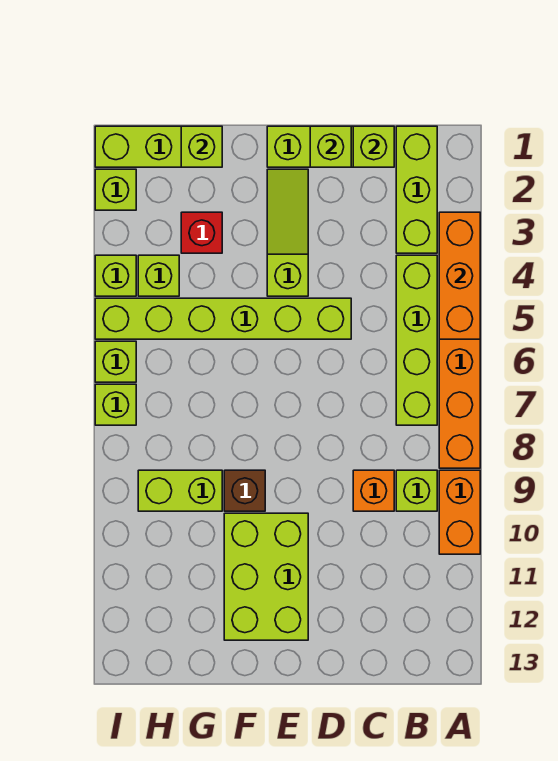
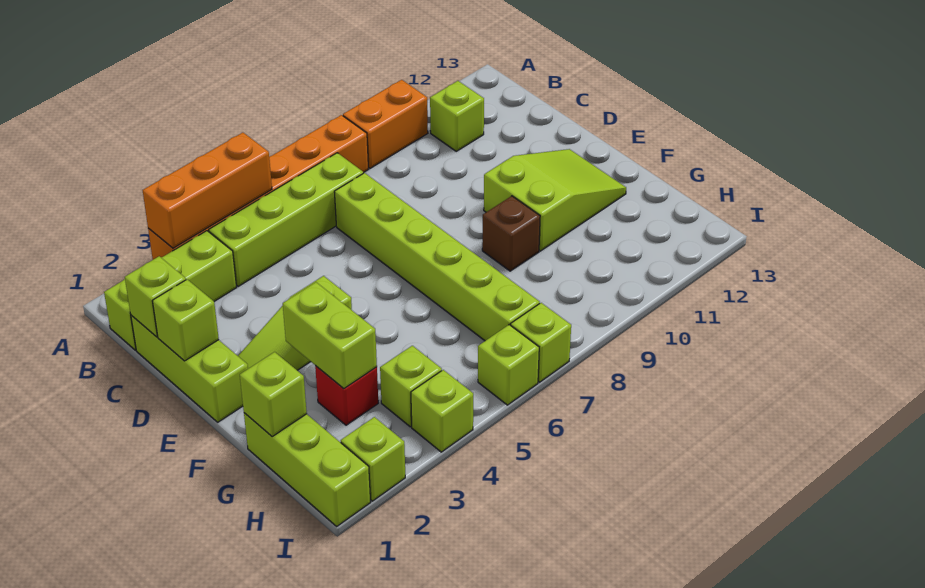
lime brick B9 level 1 -> lime brick B11 level 1
orange brick C9 level 1 -> none
lime brick D5:I5 level 1 -> lime brick C7:H7 level 1
lime brick E10:F12 level 1 -> lime slope E10:F12 level 1 top 10
lime brick G9:H9 level 1 -> lime brick F3:G3 level 2

